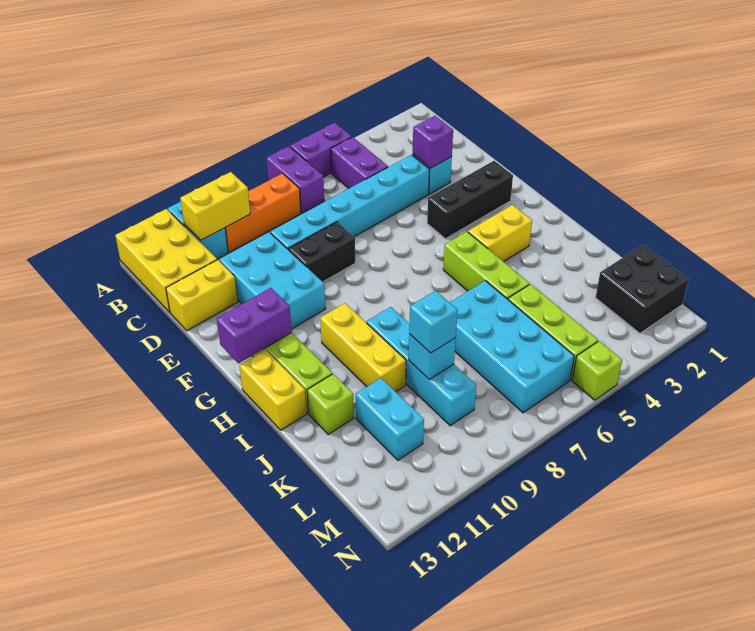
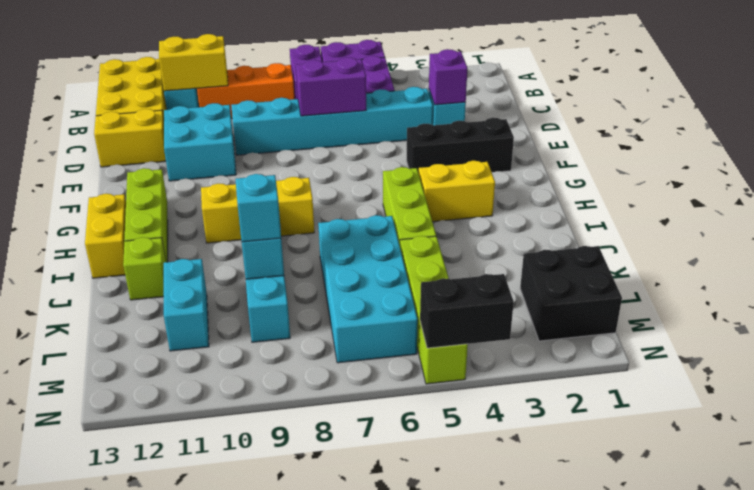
cyan brick D10:F11 level 1 -> cyan brick D10:E11 level 1
black brick E8:E9 level 1 -> black brick N4:N5 level 2
purple brick G12:G13 level 2 -> purple brick D6:D7 level 2
yellow brick H10:J10 level 1 -> yellow brick H8:H10 level 1

